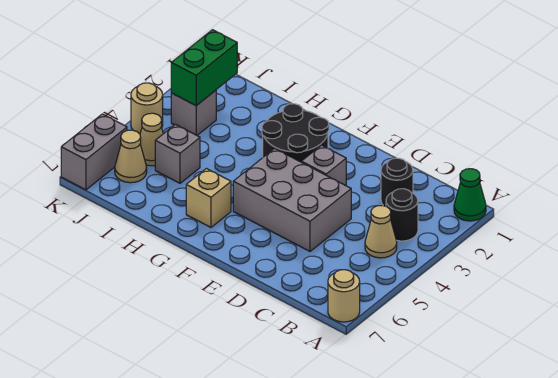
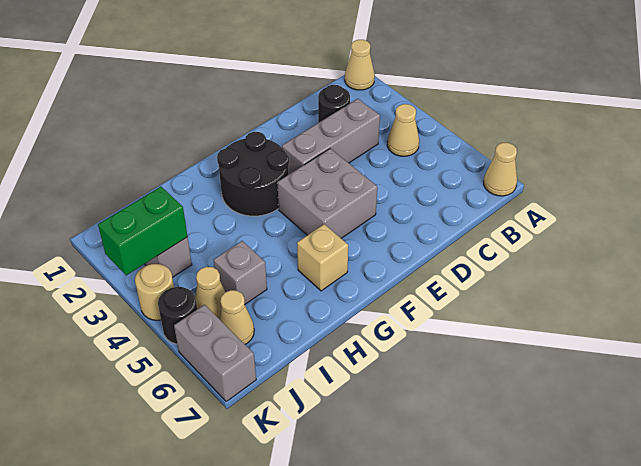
green cone A1 level 1 -> tan cone A1 level 1
tan round brick A7 level 1 -> tan cone A7 level 1
black round brick B3 level 1 -> black round brick K5 level 1
grey brick D4:F5 level 1 -> grey brick E4:F5 level 1
grey brick E3 level 1 -> grey brick C3:E3 level 1
green brick J2:J3 level 2 -> green brick J3:K3 level 2

